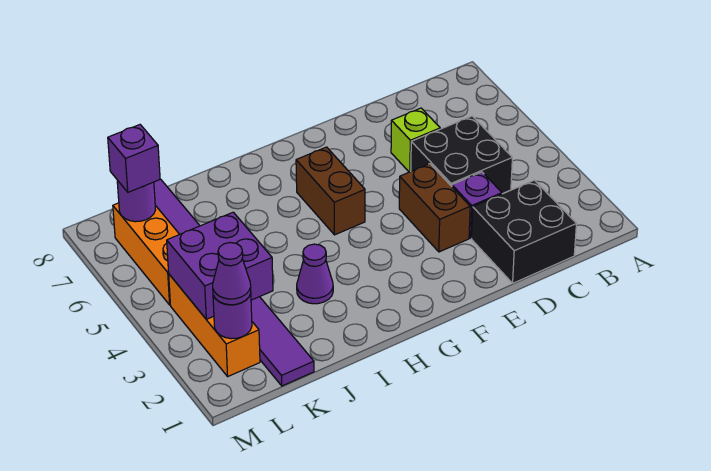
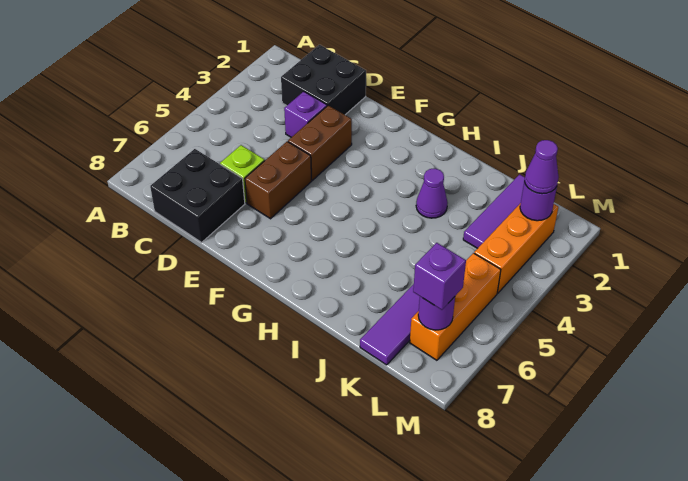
black brick C4:D5 level 1 -> black brick C7:D8 level 1
brown brick G5:G6 level 1 -> brown brick E5:E6 level 1
purple brick K3:L4 level 2 -> none

